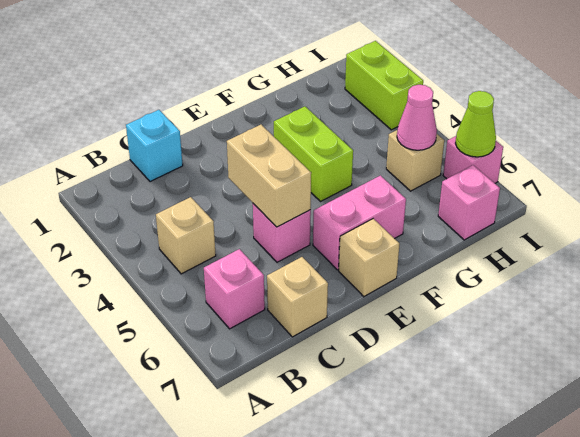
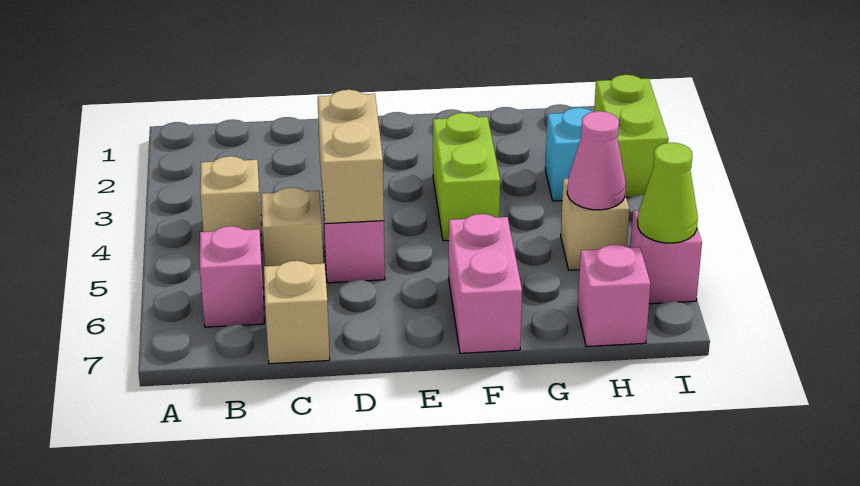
cyan brick C1 level 1 -> cyan brick H3 level 1
pink brick E6:F6 level 1 -> pink brick F6:F7 level 1
tan brick E7 level 1 -> tan brick C5 level 1

